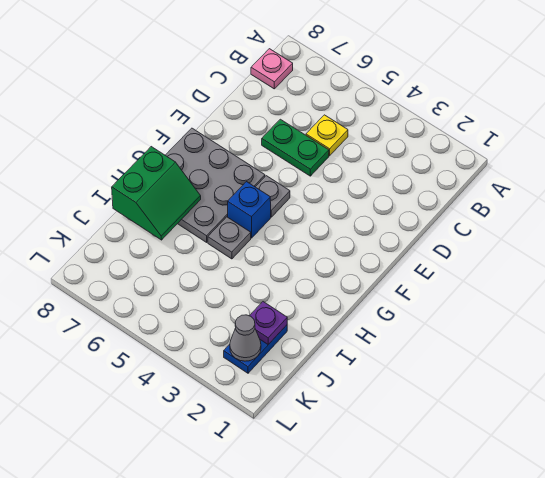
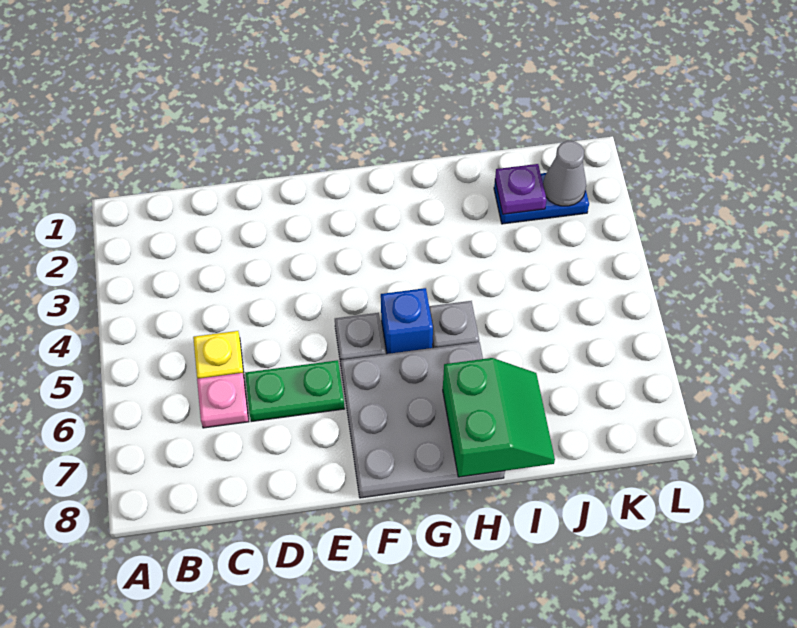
pink plate B8 level 1 -> pink plate C6 level 1
green plate D5:D6 level 1 -> green plate D6:E6 level 1
green slope H7:I8 level 2 top 8 -> green slope H7:I8 level 2 top H

